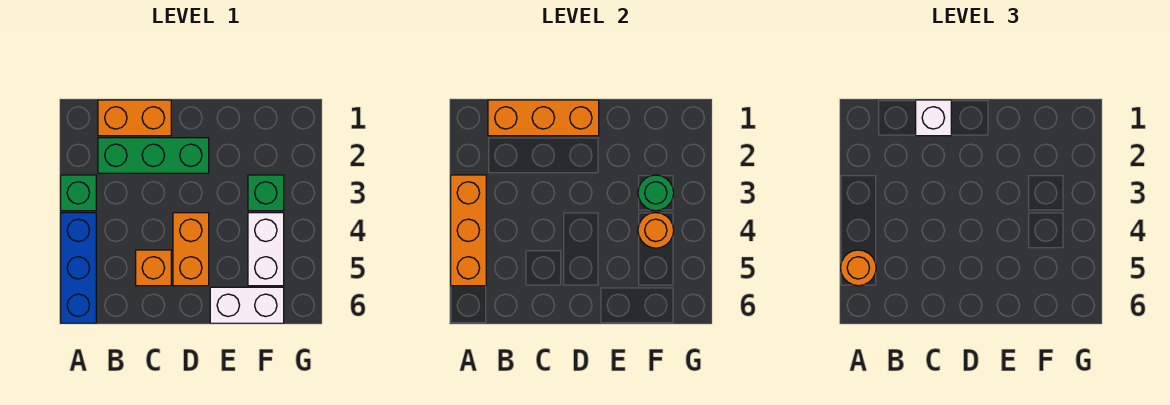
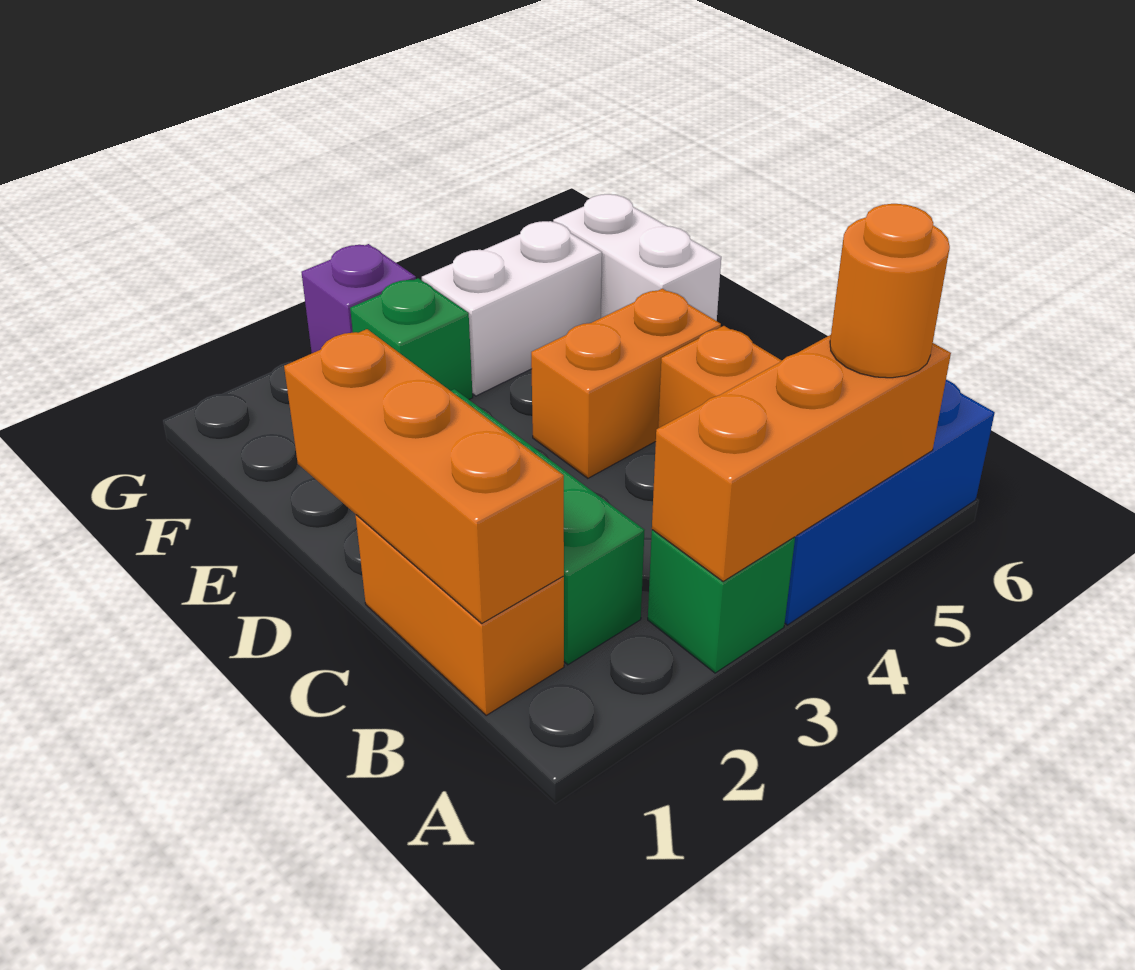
white brick C1 level 3 -> none
green round brick F3 level 2 -> none
orange round brick F4 level 2 -> none
none -> purple brick G3 level 1

